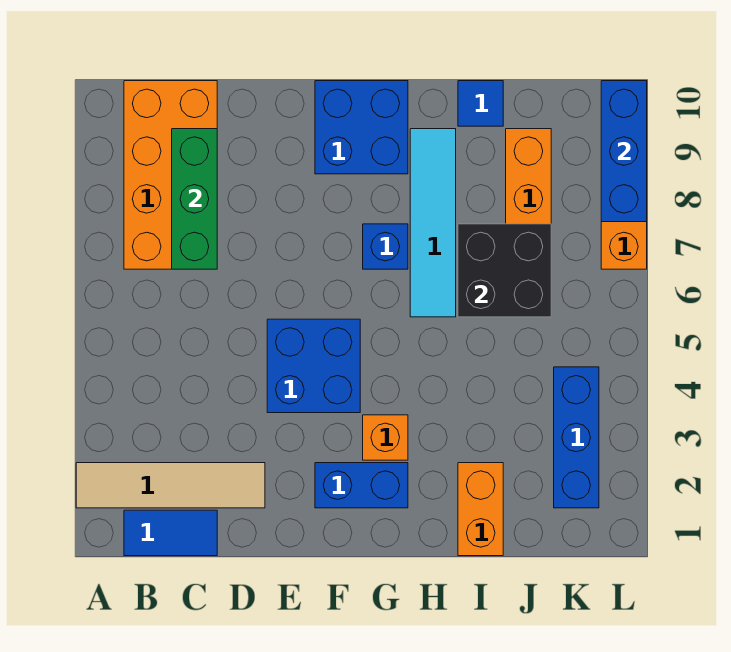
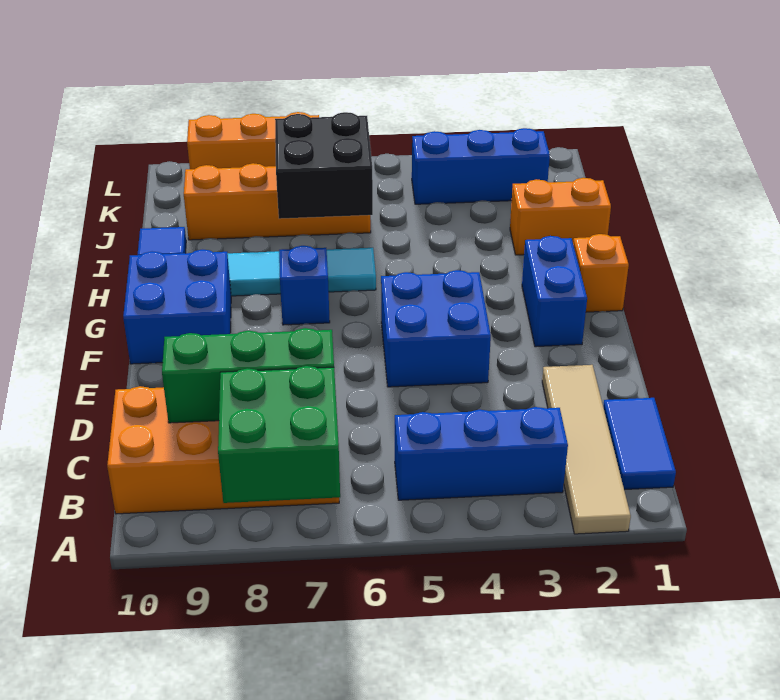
none -> green brick A7:B8 level 2
orange brick G3 level 1 -> orange brick G1 level 1
blue brick L8:L10 level 2 -> blue brick B3:B5 level 1

